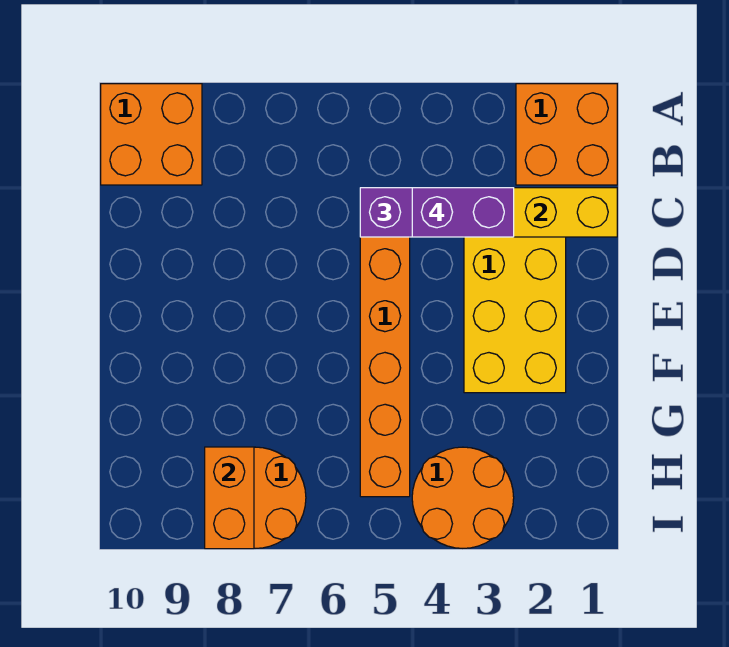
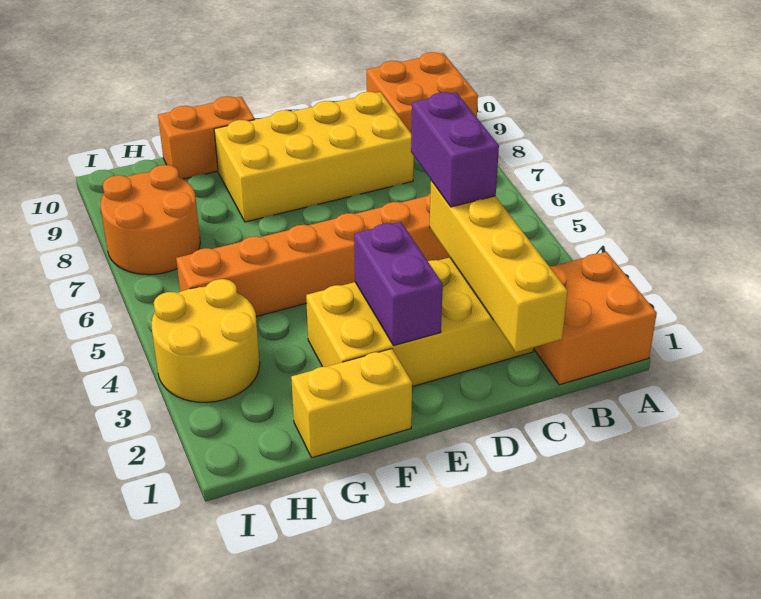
purple brick C3:C4 level 4 -> purple brick E2:E3 level 2
none -> yellow brick C8:F9 level 1
none -> yellow brick F1:G1 level 1
orange round brick H3:I4 level 1 -> yellow round brick H3:I4 level 1
orange brick H8:I8 level 2 -> orange brick F10:G10 level 1

